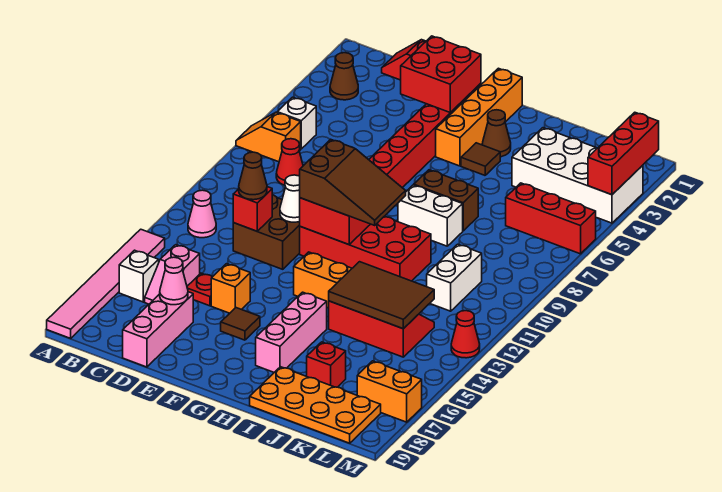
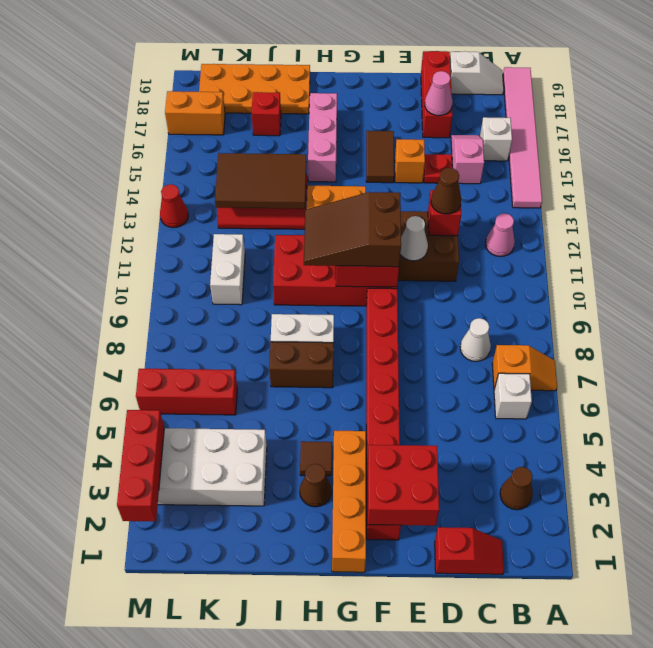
none -> white slope B19:C19 level 1 top C
red cone C8 level 1 -> white cone C8 level 1
pink brick D17:D19 level 1 -> red brick D17:D19 level 1
brown tile F16 level 1 -> brown tile F15:F16 level 1

